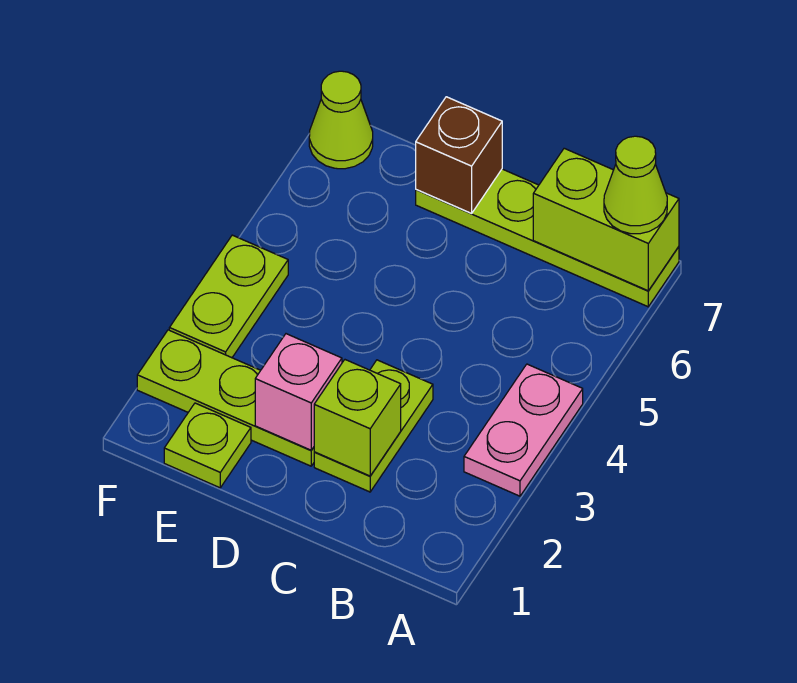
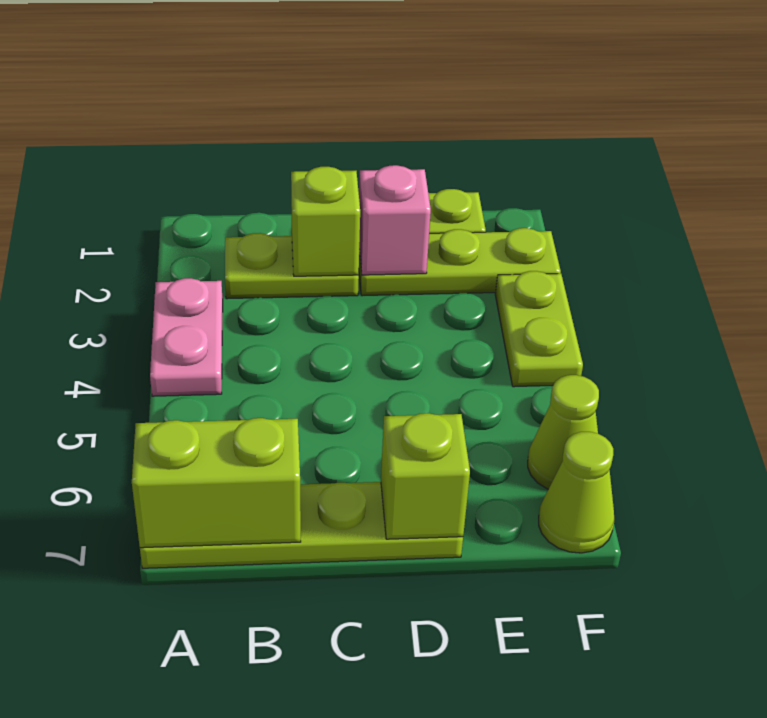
lime cone A7 level 3 -> lime cone F6 level 1
lime plate C2:C3 level 1 -> lime plate B2:C2 level 1
brown brick D7 level 2 -> lime brick D7 level 2

